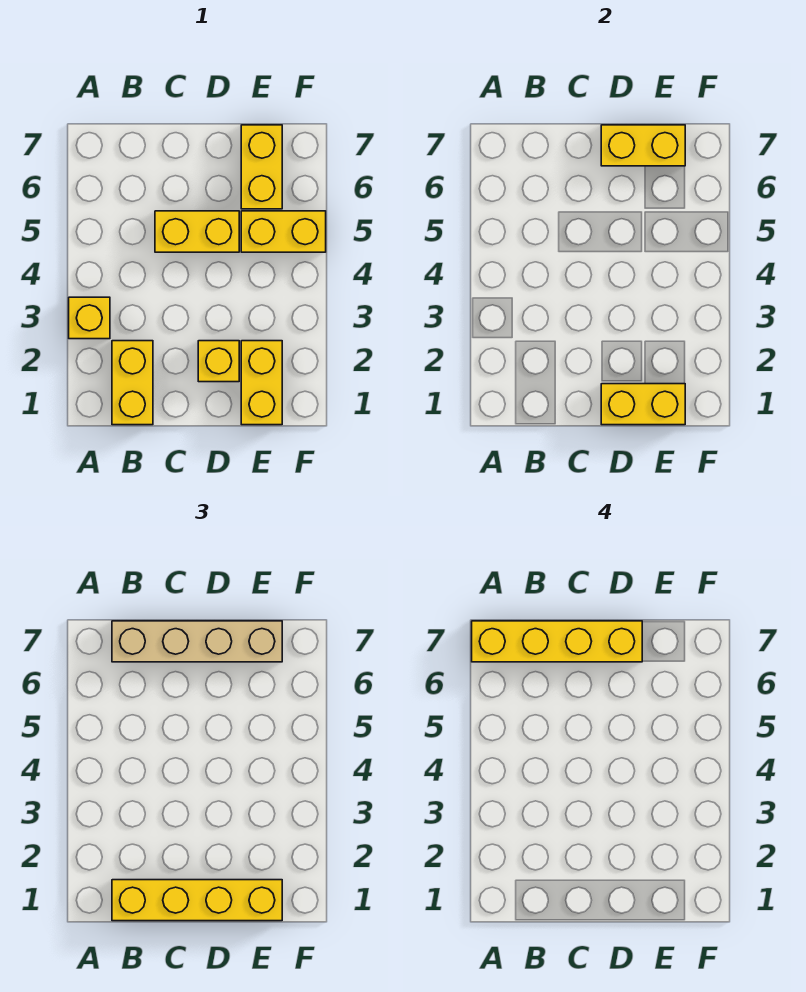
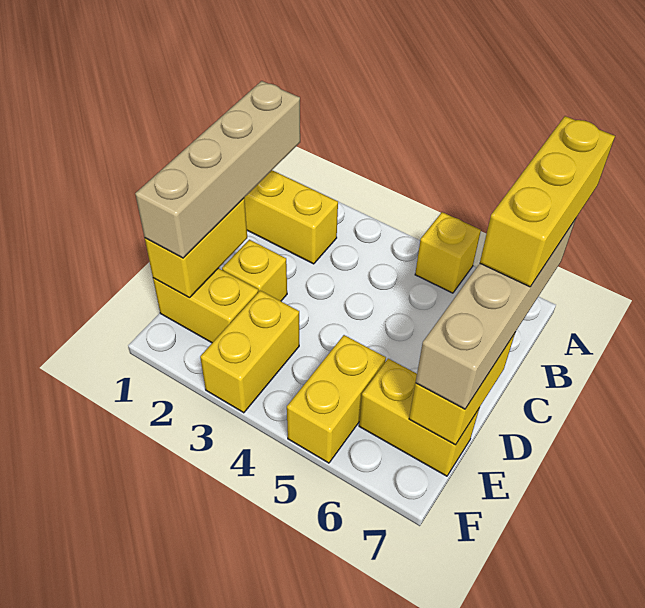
yellow brick A3 level 1 -> yellow brick A5 level 1
yellow brick A7:D7 level 4 -> yellow brick A7:C7 level 4
yellow brick B1:E1 level 3 -> tan brick B1:E1 level 3
yellow brick C5:D5 level 1 -> yellow brick E3:F3 level 1

